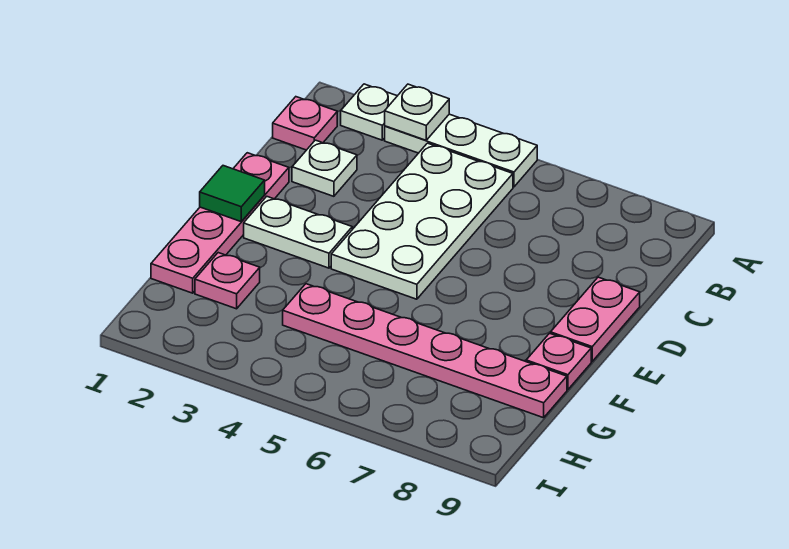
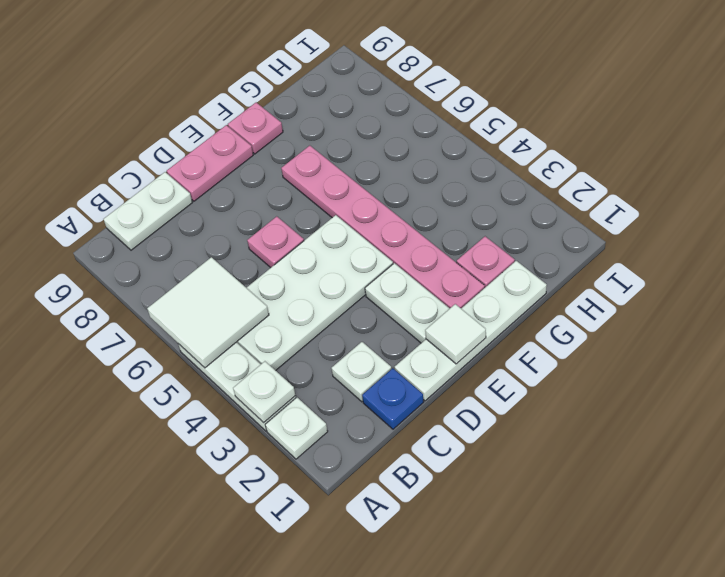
none -> white tile A5:B6 level 2
pink plate B1 level 1 -> pink plate D6 level 1
none -> white plate B9:C9 level 1
none -> blue plate C1 level 1
pink plate D1:G1 level 1 -> white plate D1:G1 level 1
green tile E1 level 2 -> white tile E1 level 2
pink plate G4:G9 level 1 -> pink plate F2:F7 level 1

